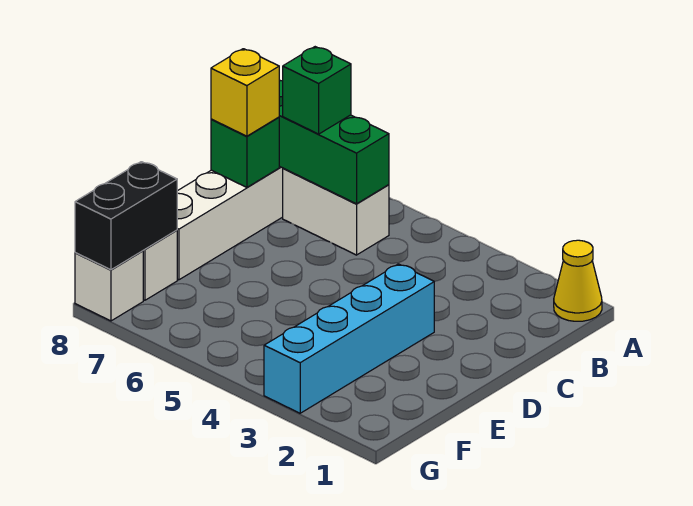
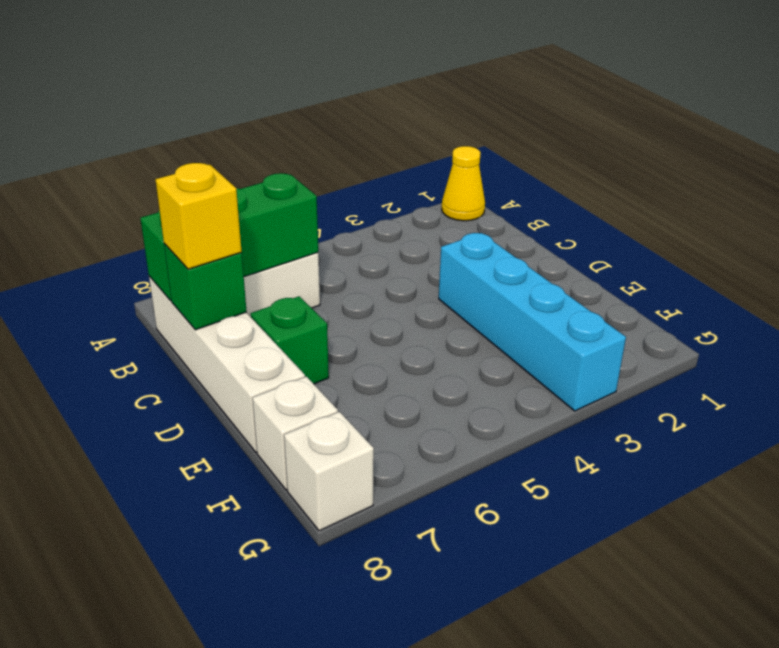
green brick B7 level 3 -> green brick D7 level 1
black brick F8:G8 level 2 -> none

